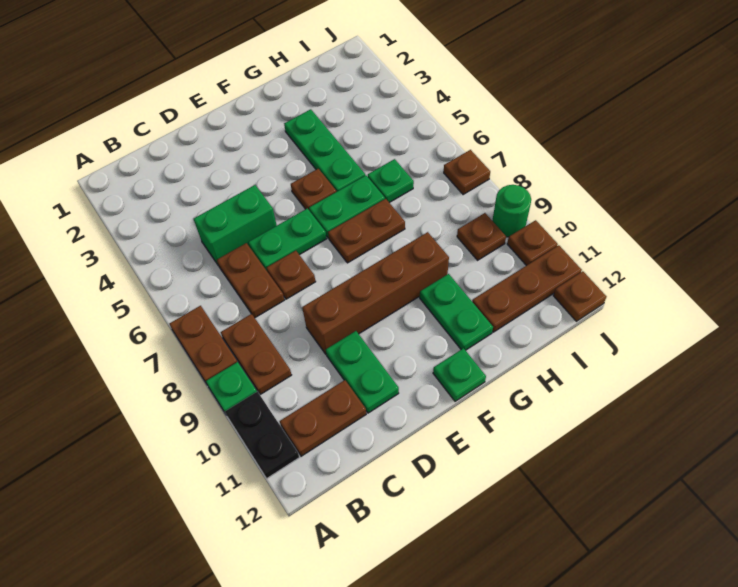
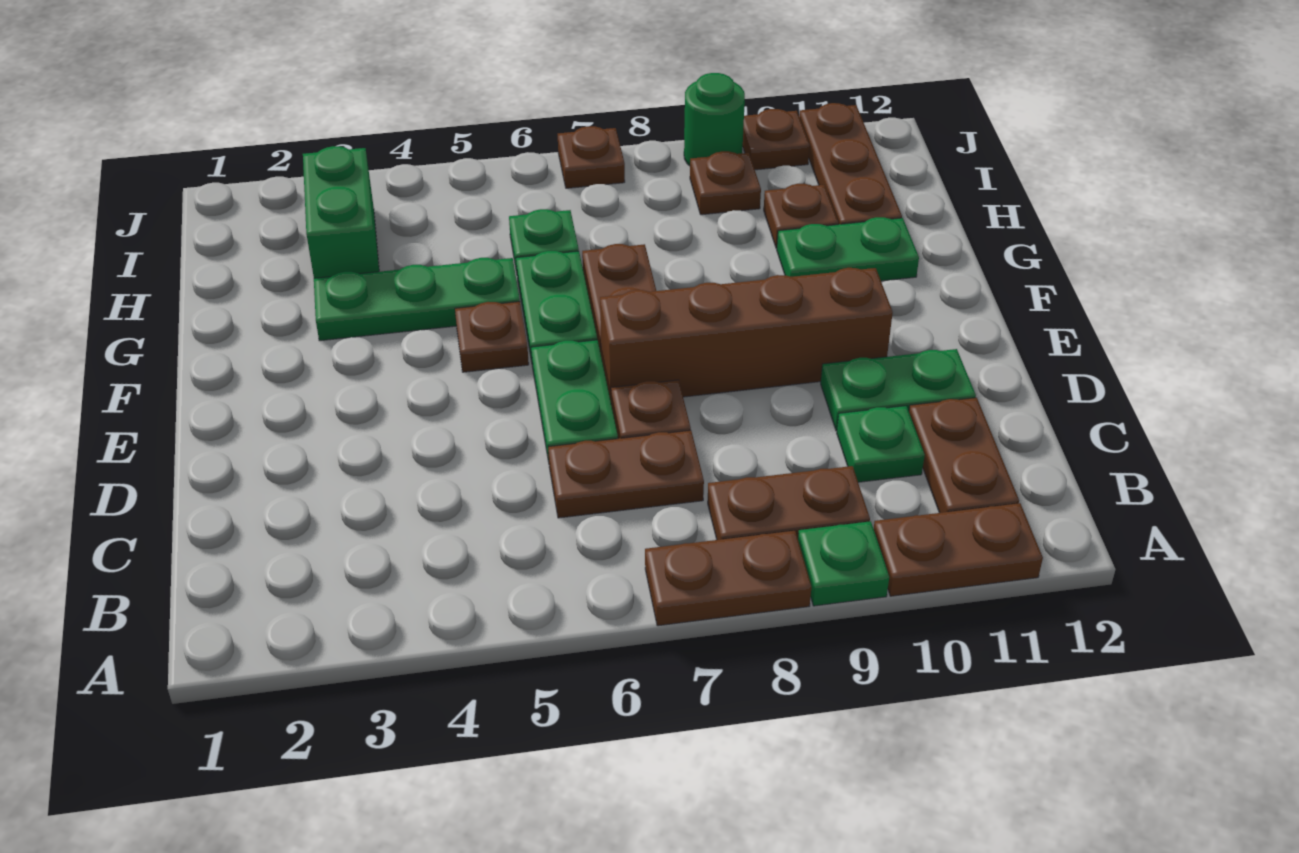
black plate A10:A11 level 1 -> brown plate A10:A11 level 1
green brick C5:D5 level 1 -> green brick H3:I3 level 1
brown brick D9:G9 level 1 -> brown brick E7:E10 level 1
green plate F12 level 1 -> green plate C10 level 1
brown plate J12 level 1 -> brown plate H10 level 1

